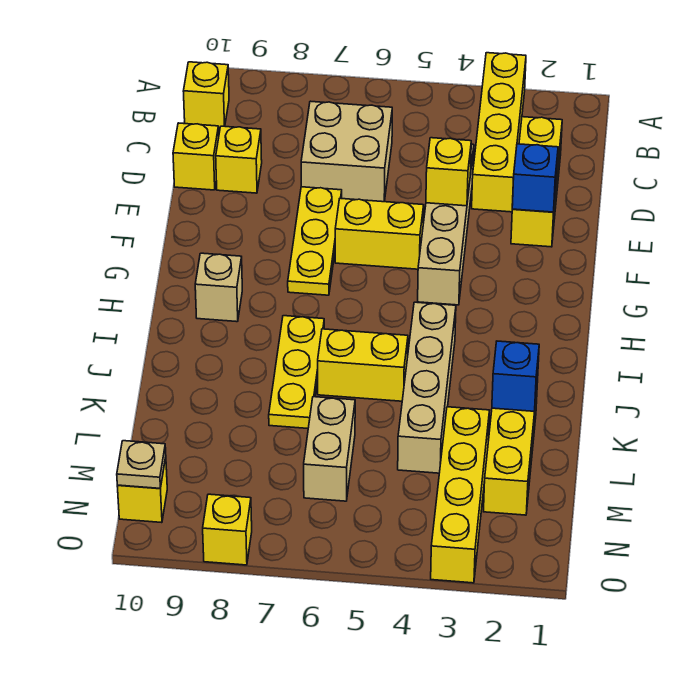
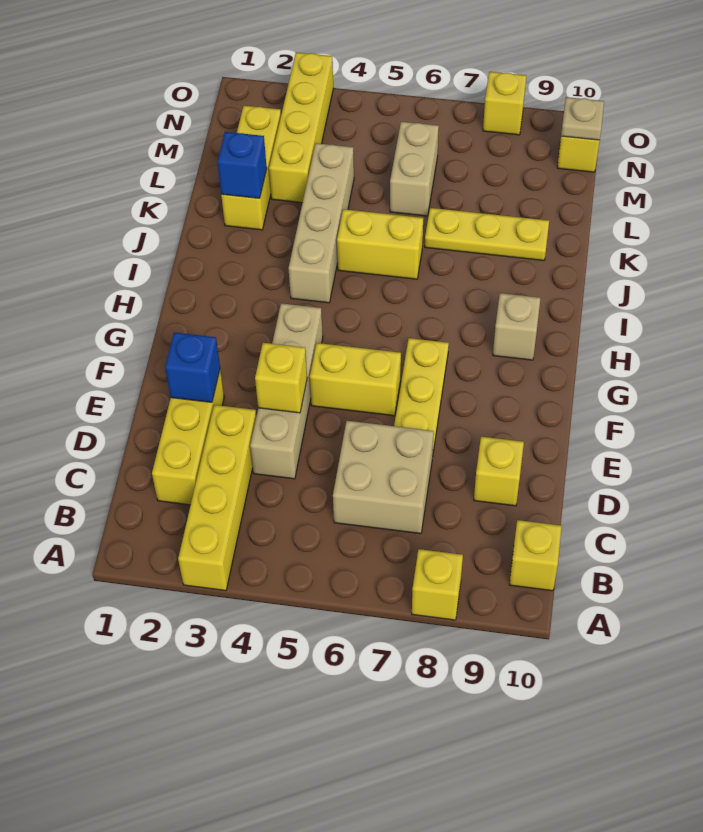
yellow brick D10 level 1 -> yellow brick A8 level 1
yellow plate I7:K7 level 1 -> yellow plate K7:K9 level 1

